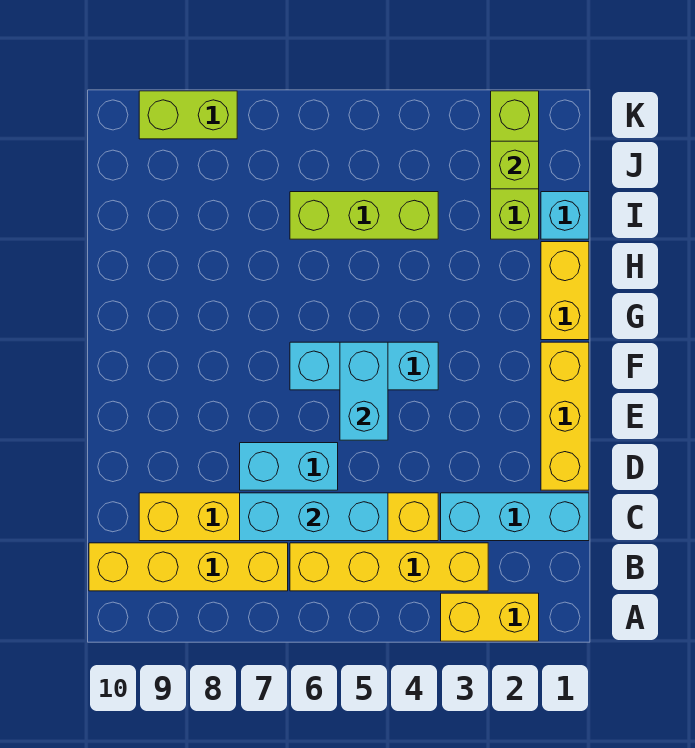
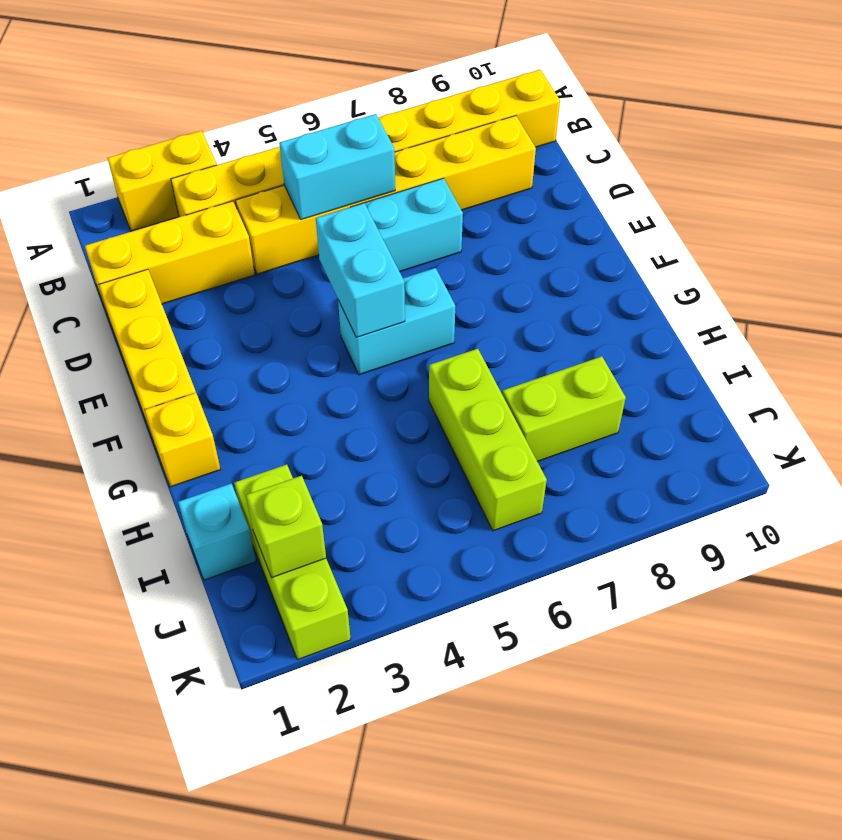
cyan brick C1:C3 level 1 -> yellow brick C1:C3 level 1
cyan brick C5:C7 level 2 -> cyan brick C5:C6 level 2
cyan brick F4:F6 level 1 -> cyan brick F5:F6 level 1
yellow brick G1:H1 level 1 -> yellow brick G1 level 1
lime brick I4:I6 level 1 -> lime brick H6:J6 level 1
lime brick K8:K9 level 1 -> lime brick I7:I8 level 1

